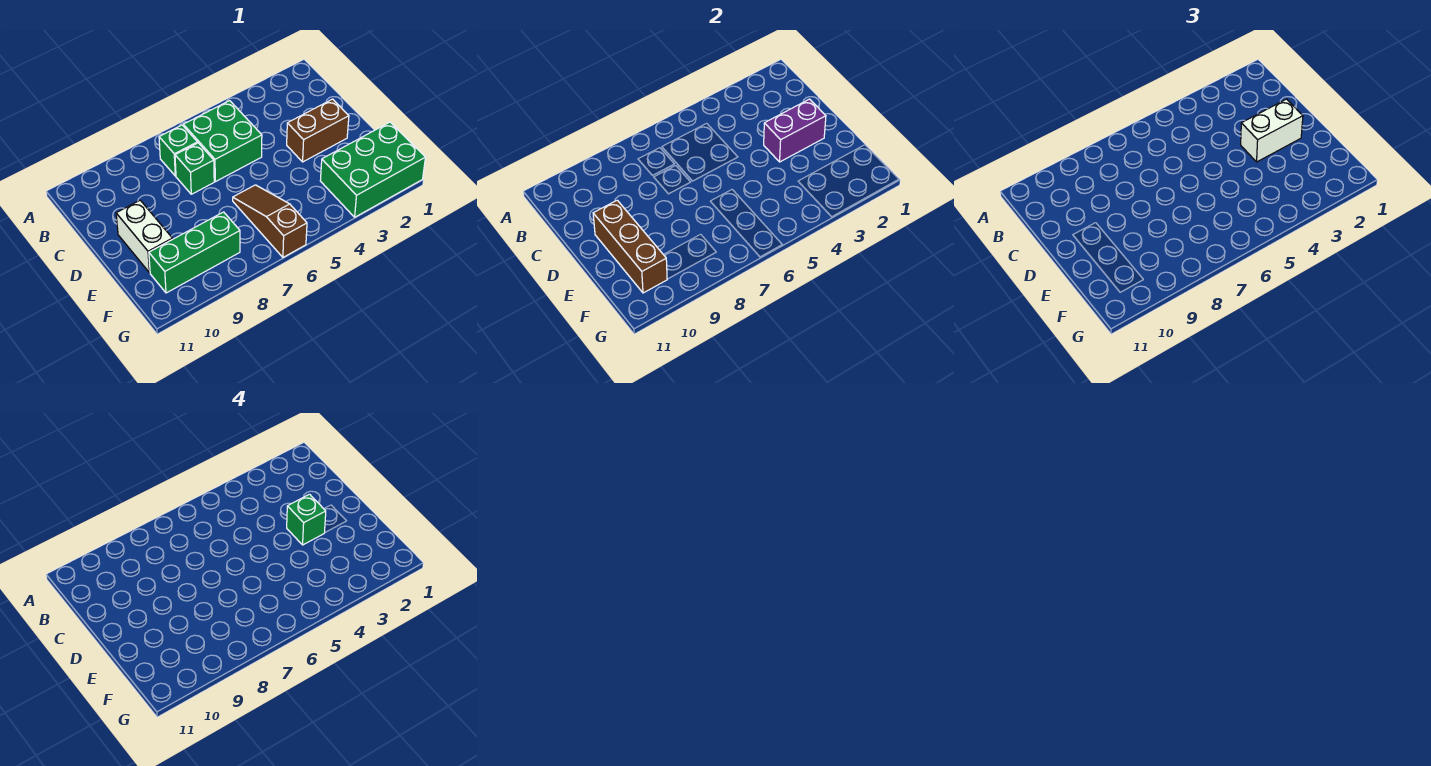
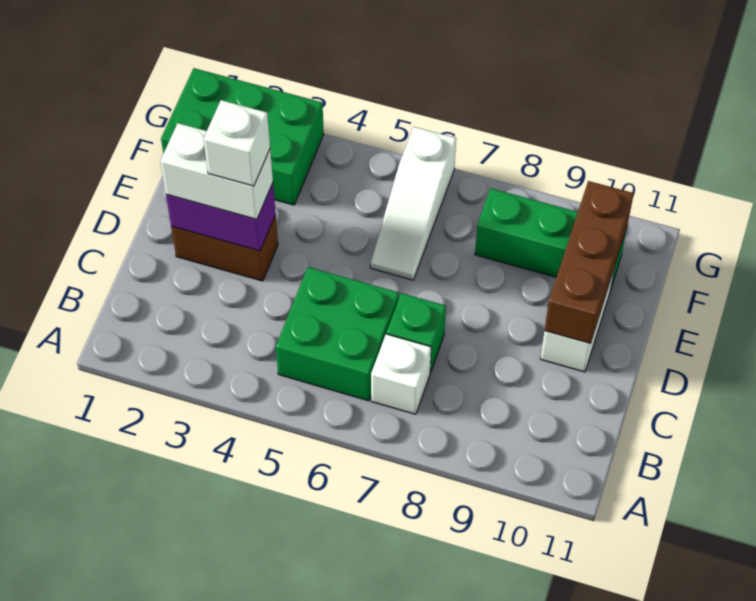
green brick B7 level 1 -> white brick B7 level 1
green brick D3 level 4 -> white brick D3 level 4
brown slope E6:G6 level 1 top G -> white slope E6:G6 level 1 top G

